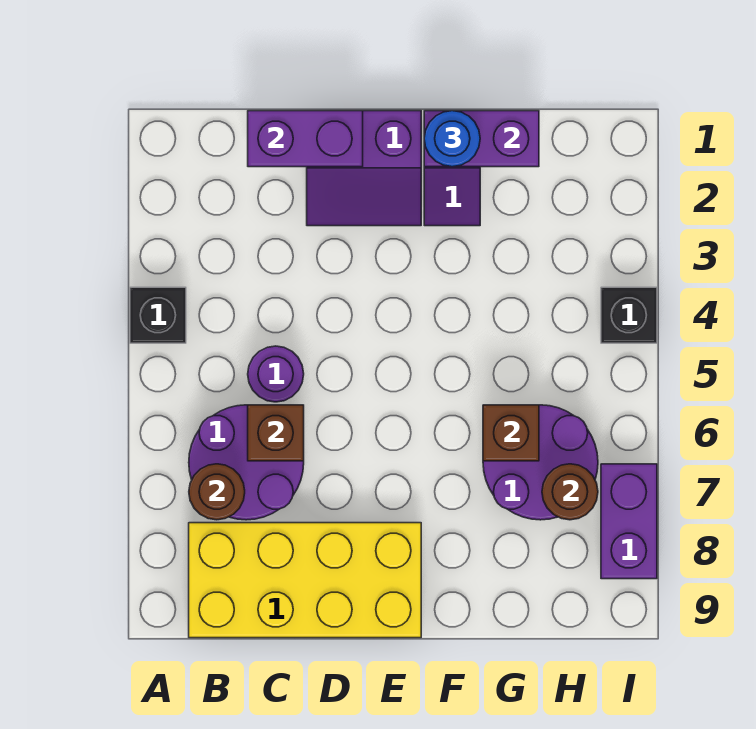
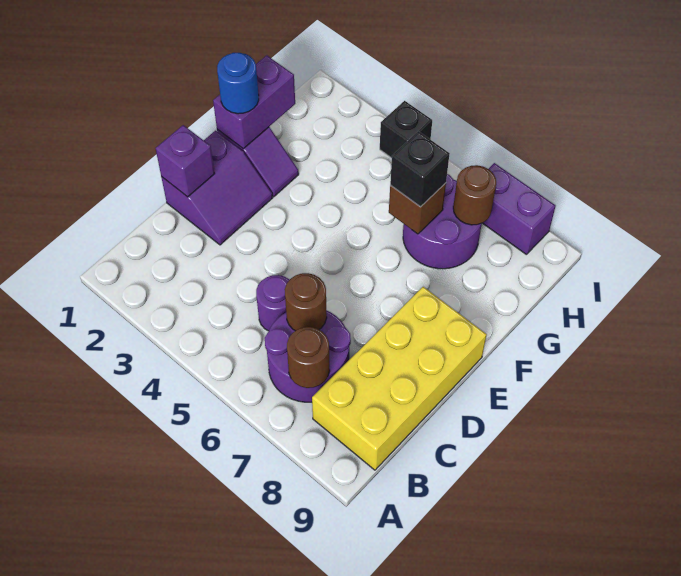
black brick A4 level 1 -> black brick G6 level 3
purple brick C1:D1 level 2 -> purple brick D1 level 2
brown brick C6 level 2 -> brown round brick C6 level 2

